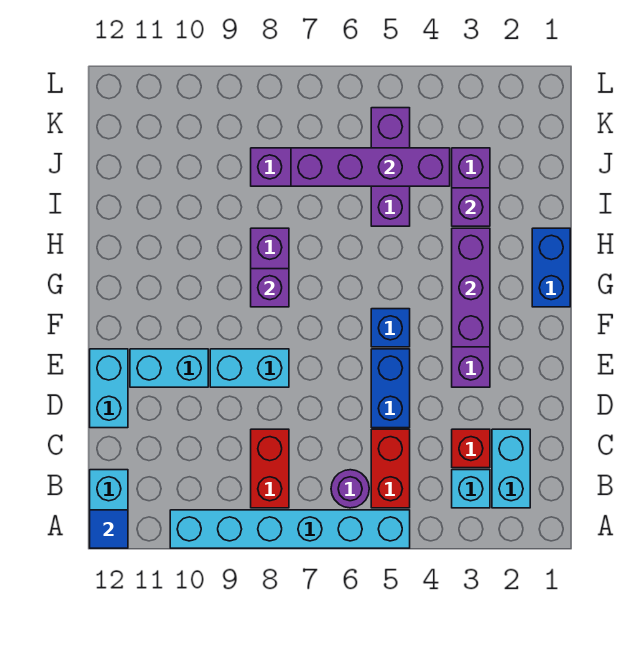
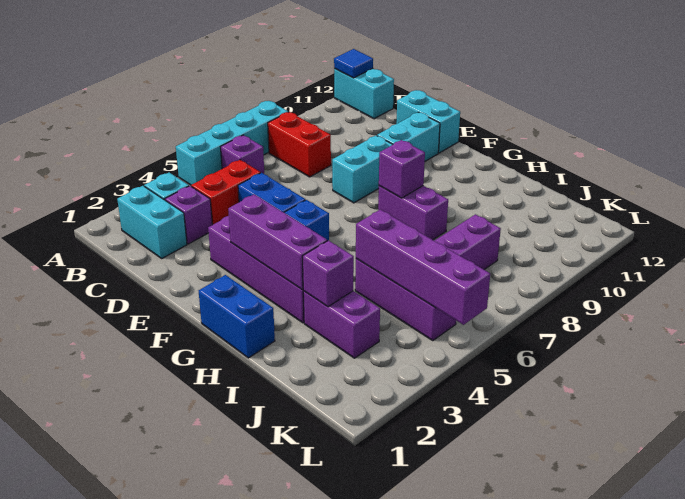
cyan brick A5:A10 level 1 -> cyan brick A5:A8 level 1
red brick B5:C5 level 1 -> red brick C4:C5 level 1
purple round brick B6 level 1 -> purple brick B6 level 1
red brick C3 level 1 -> purple brick C3 level 1
purple brick J4:J7 level 2 -> purple brick I5:L5 level 2

